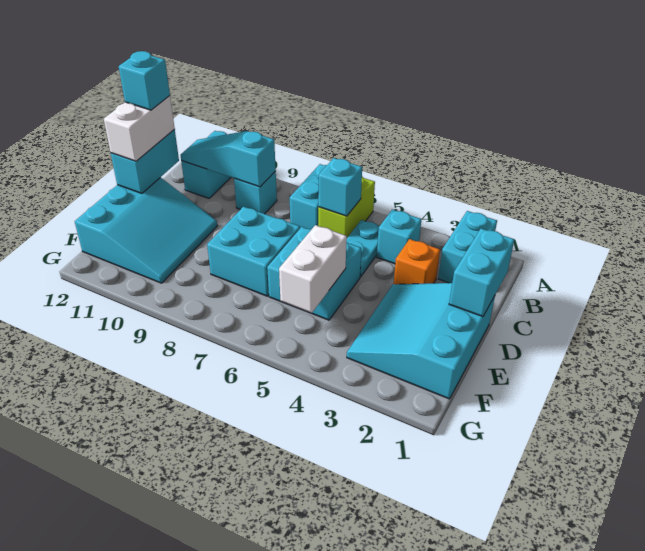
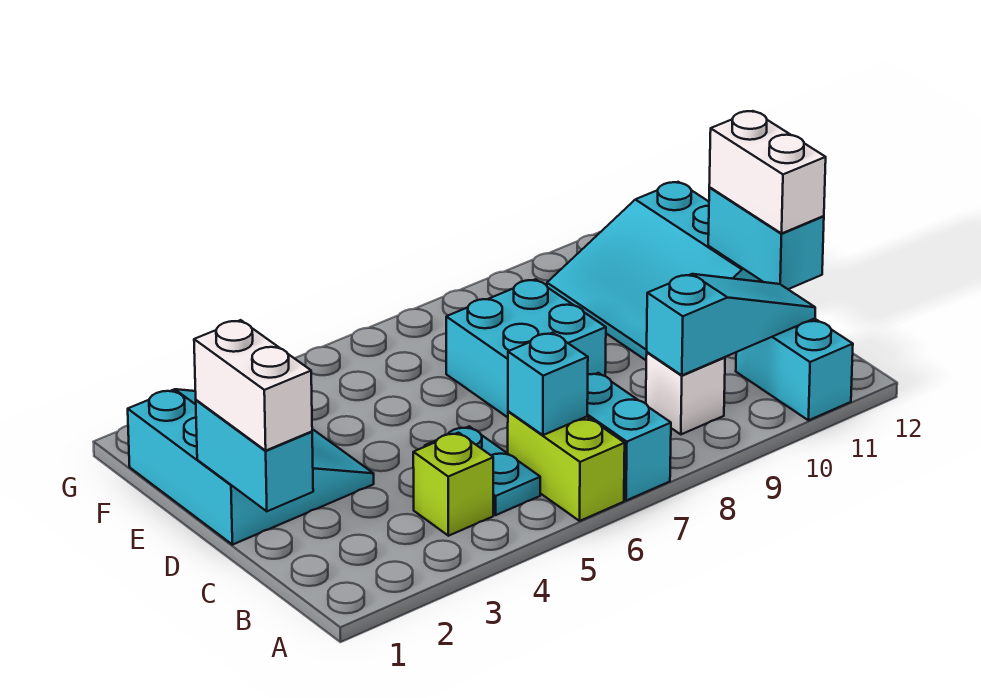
cyan brick A2:B2 level 1 -> none
cyan brick B4 level 1 -> lime brick B4 level 1
cyan brick B9 level 1 -> white brick B9 level 1
orange brick C3 level 1 -> none
cyan brick C12 level 4 -> none
cyan brick D5:E6 level 1 -> none
white brick E5:F5 level 2 -> white brick C1:D1 level 3

